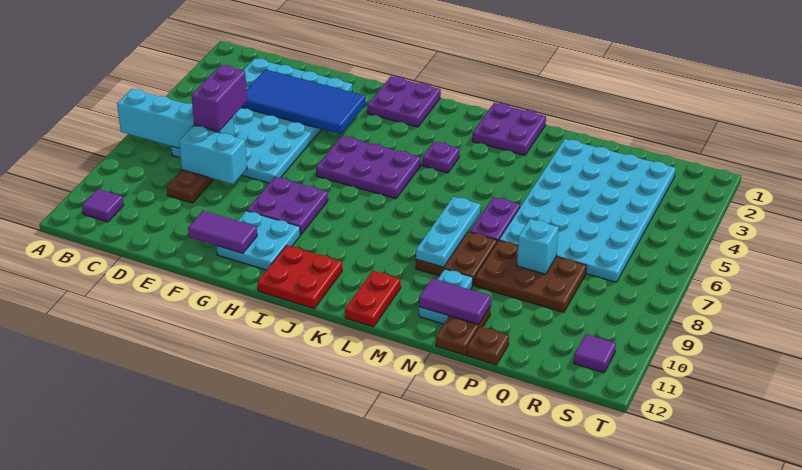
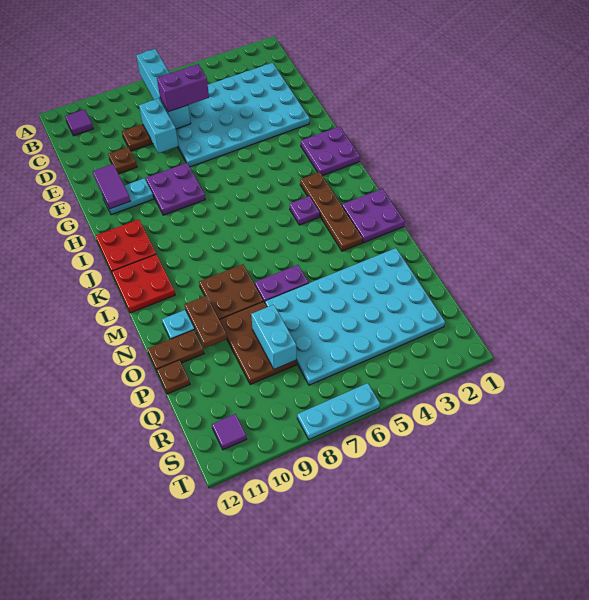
blue tile D3:G4 level 2 -> none
none -> brown plate E10 level 1
cyan plate G10:H11 level 1 -> cyan plate G10:G11 level 1
purple plate H5:J6 level 1 -> none
none -> brown plate J3:M3 level 1
red plate L11:L12 level 1 -> red plate K11:L12 level 1
cyan plate M7:M9 level 2 -> cyan plate T6:T8 level 1
none -> brown plate N10:O10 level 2
purple tile N11:O11 level 2 -> none
cyan brick P8 level 2 -> cyan brick P8:Q8 level 2

